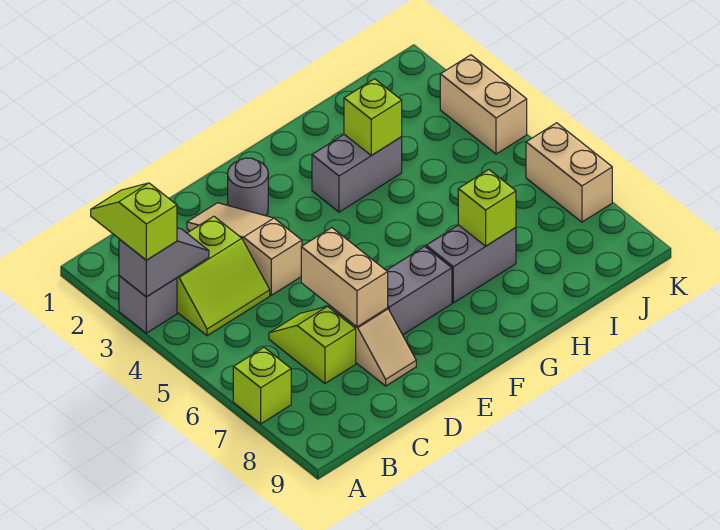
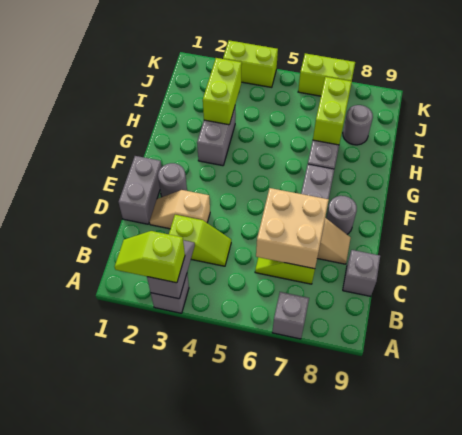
lime brick A7 level 1 -> grey brick A7 level 1
lime slope B3:C4 level 1 top 3 -> lime slope C3:C4 level 1 top 3
none -> grey brick C9 level 1
none -> grey brick D1:E1 level 1
tan slope D2:D4 level 1 top 4 -> tan slope D2:D3 level 1 top 3
tan brick D6:D7 level 2 -> tan brick C6:D7 level 2
none -> grey round brick E8 level 1
lime brick H3 level 2 -> lime brick H3:I3 level 2
lime brick H7 level 2 -> lime brick H7:I7 level 2
none -> grey round brick I8 level 1
tan brick K3:K4 level 1 -> lime brick K3:K4 level 1
tan brick K6:K7 level 1 -> lime brick K6:K7 level 1

